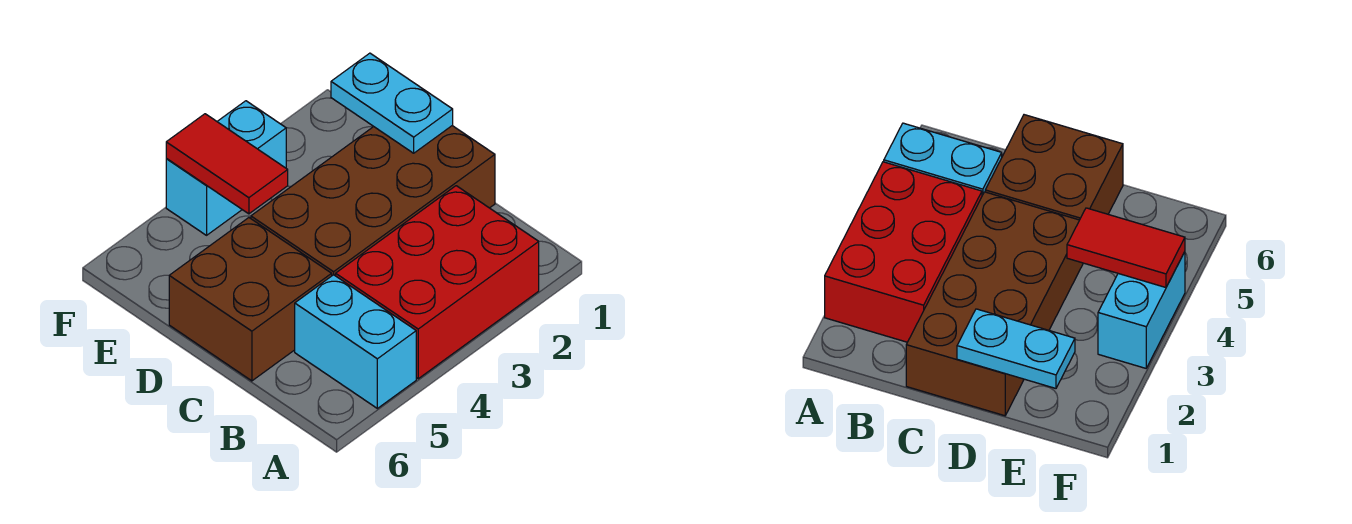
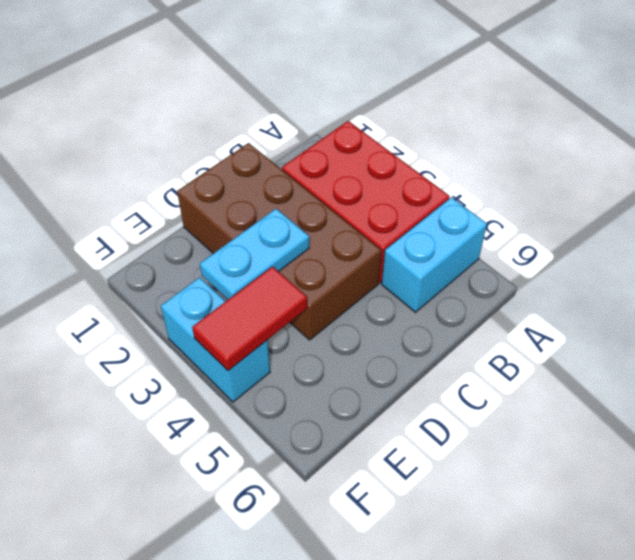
brown brick C5:D6 level 1 -> none
cyan plate D1:E1 level 2 -> cyan plate D3:E3 level 2

